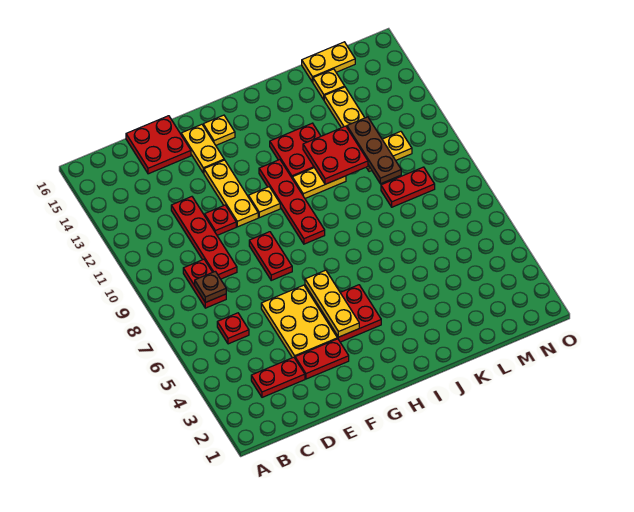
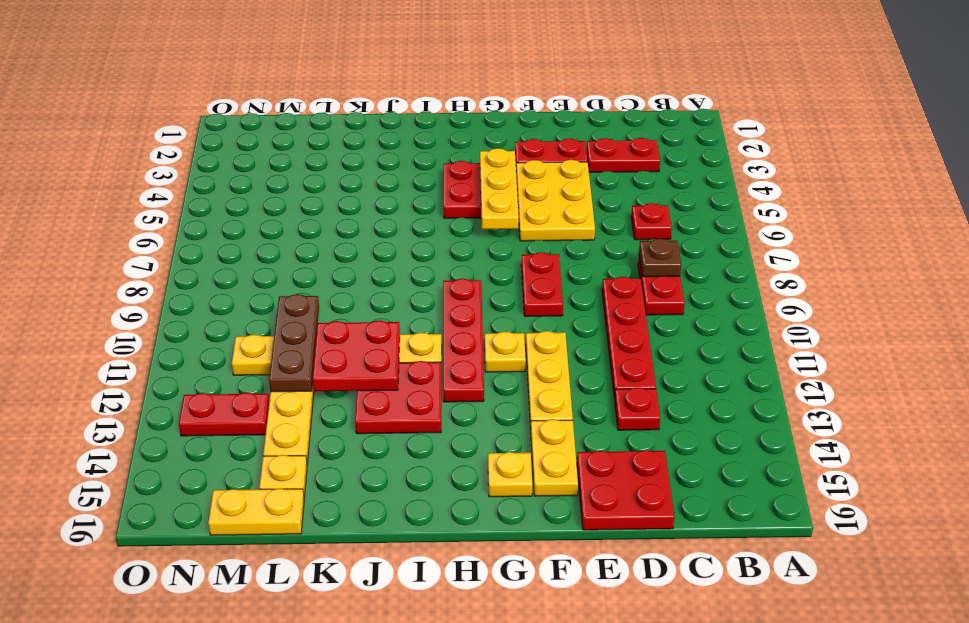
red plate E11 level 1 -> red plate D13 level 1
red plate L9:M9 level 1 -> red plate M13:N13 level 1

